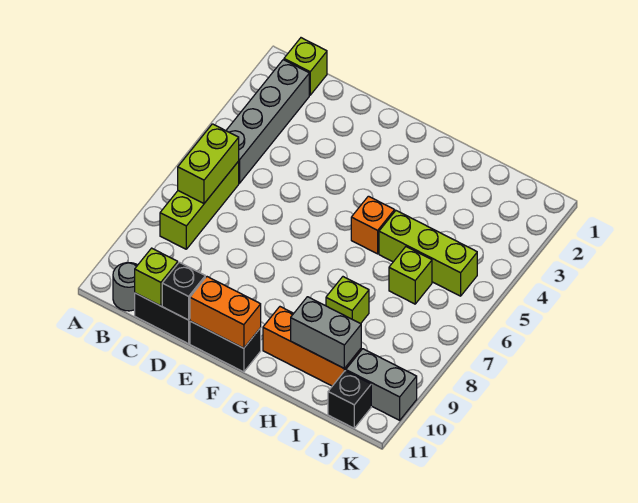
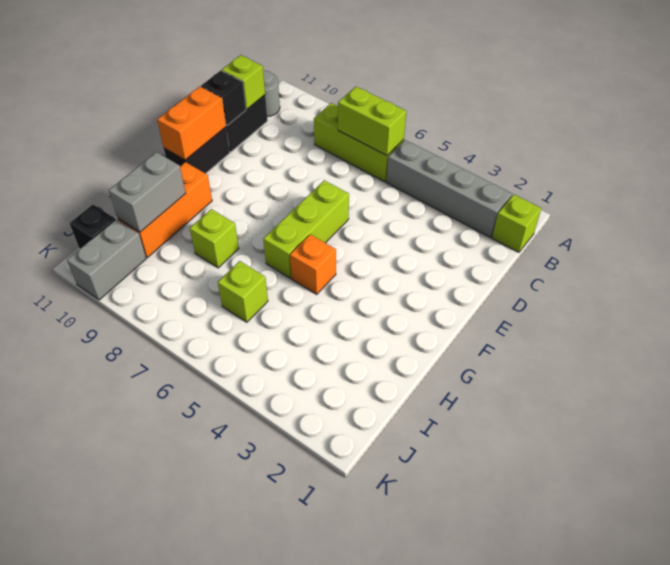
lime brick H5:J5 level 1 -> lime brick E6:G6 level 1

